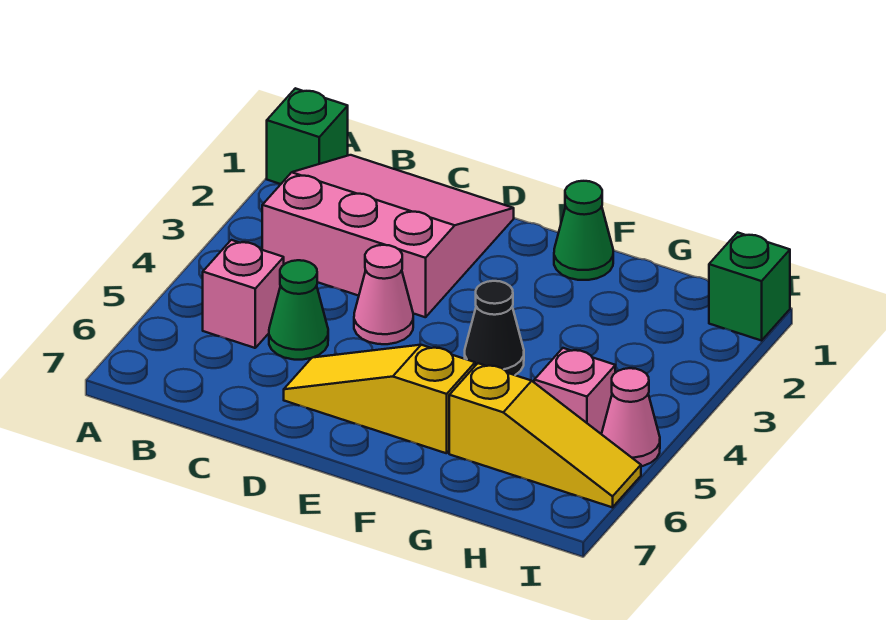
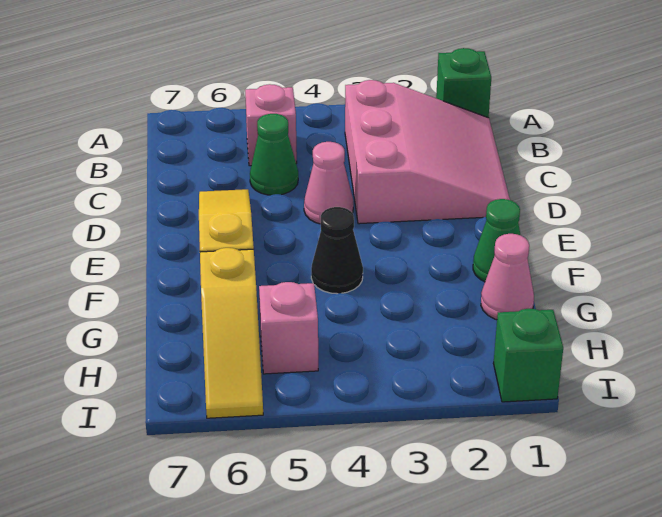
pink cone I5 level 1 -> pink cone G1 level 1

